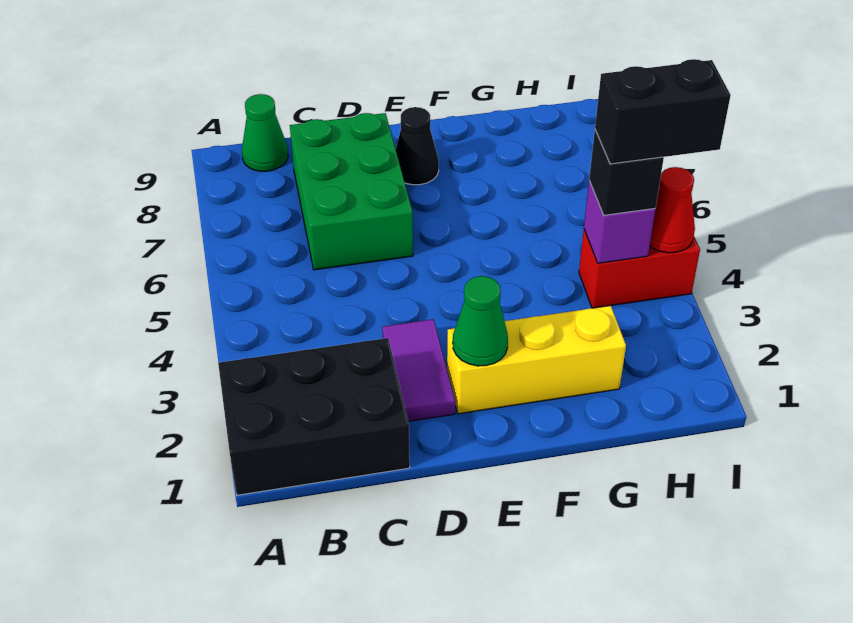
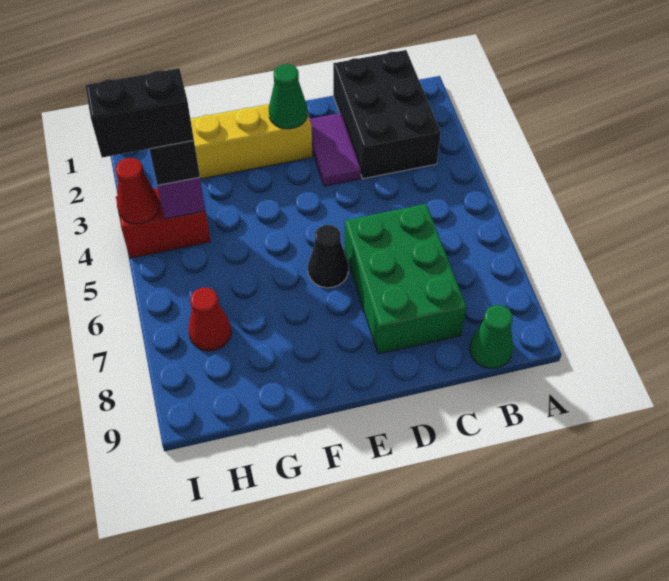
black brick A1:C2 level 1 -> black brick B1:C3 level 1
black cone E8 level 1 -> black cone E6 level 1
none -> red cone H7 level 1

